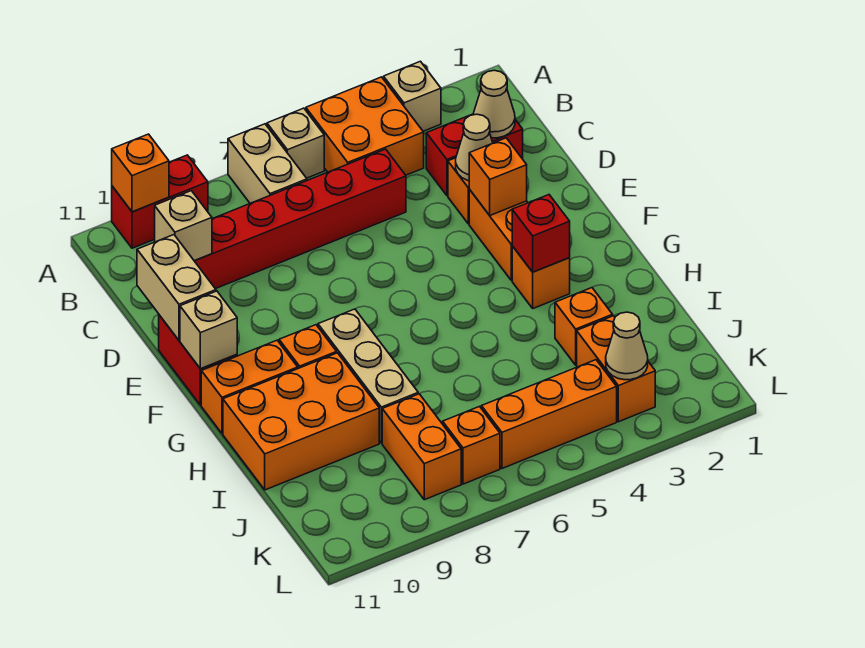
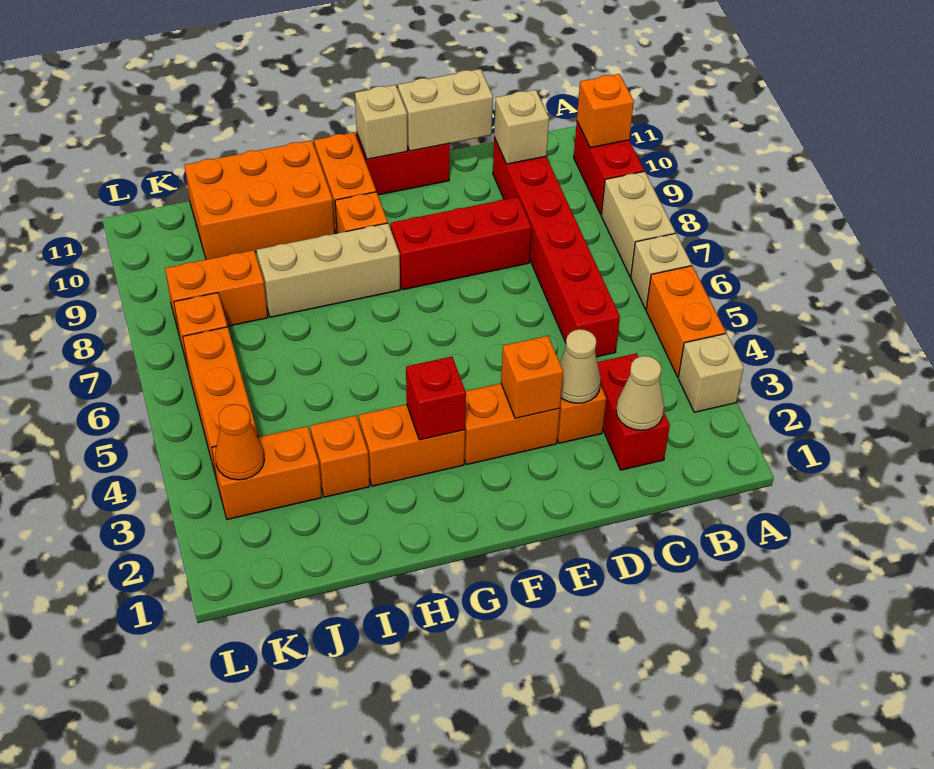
orange brick A4:B5 level 1 -> orange brick A4:A5 level 1
tan brick A7:B7 level 1 -> tan brick A7:A8 level 1
none -> red brick D8:F8 level 1
orange brick G3 level 1 -> orange brick G3:H3 level 1
orange brick H9:I11 level 1 -> orange brick H10:J11 level 1
tan cone K3 level 2 -> orange cone K3 level 2

